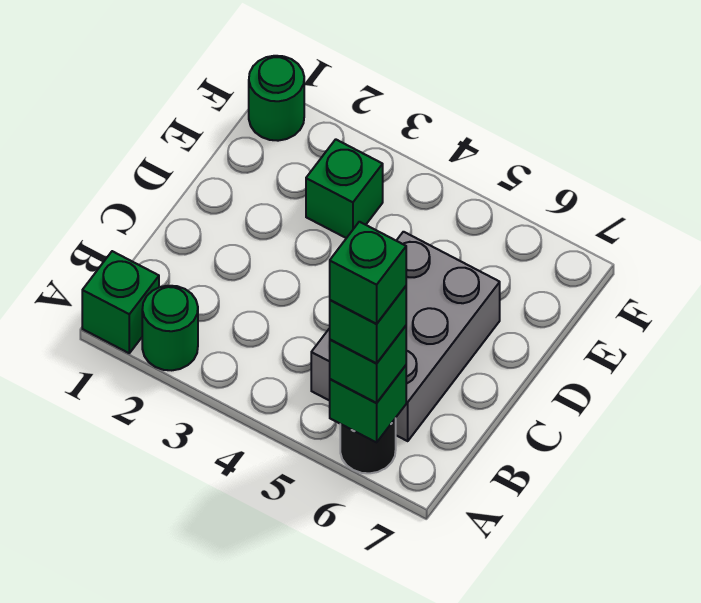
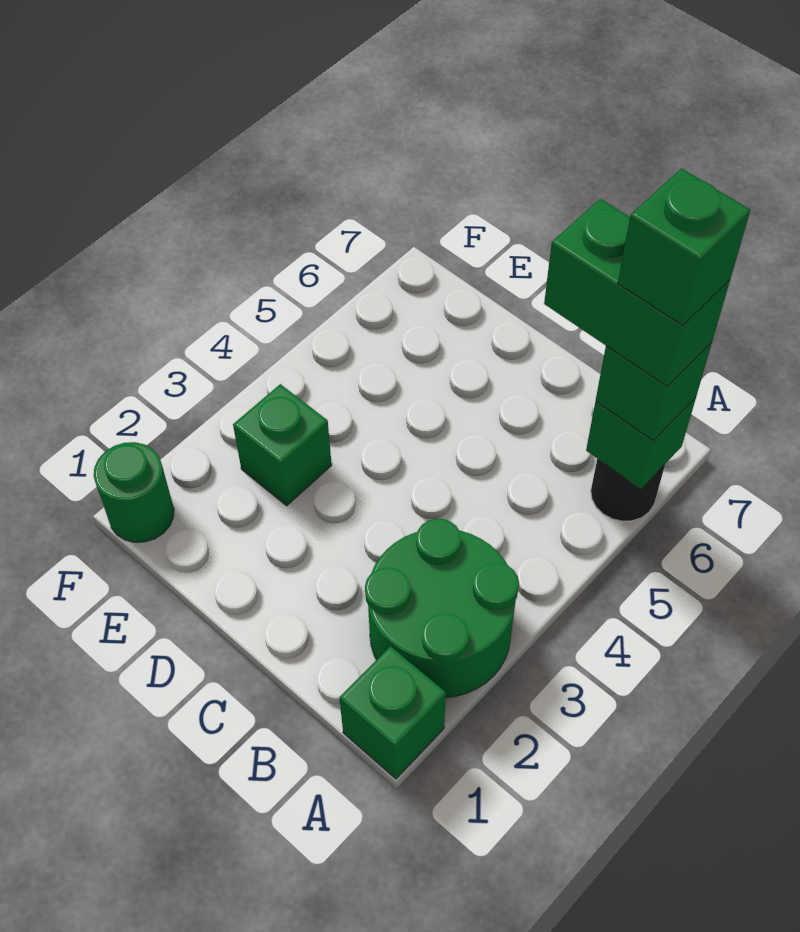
green round brick A2 level 1 -> green round brick A2:B3 level 1
green brick A6 level 4 -> green brick A6:B6 level 4
grey brick B5:D6 level 1 -> none

